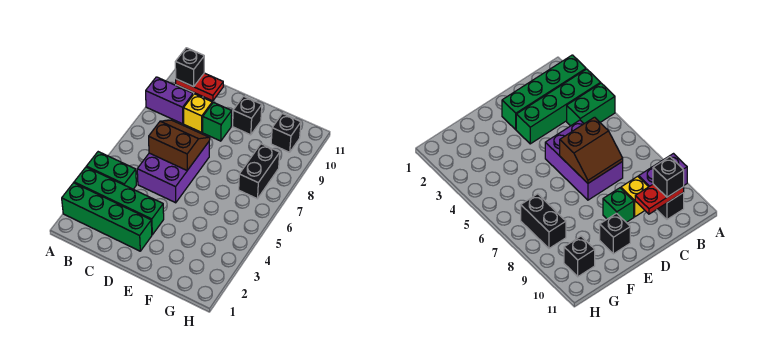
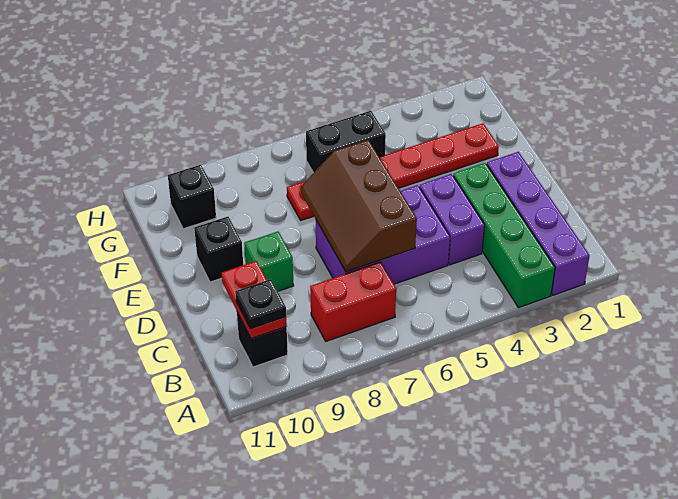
green brick A2:D2 level 1 -> purple brick A2:D2 level 1
green brick A4:B4 level 1 -> none
purple brick A9:B9 level 1 -> purple brick C4:D4 level 1
none -> red brick B7:B8 level 1
black brick B10 level 3 -> black plate B10 level 3
brown slope C6:D7 level 2 top 6 -> brown slope C6:E7 level 2 top 6
yellow brick C9 level 1 -> none
none -> red plate F2:F7 level 1
black brick G7:G8 level 1 -> black brick G5:G6 level 1

